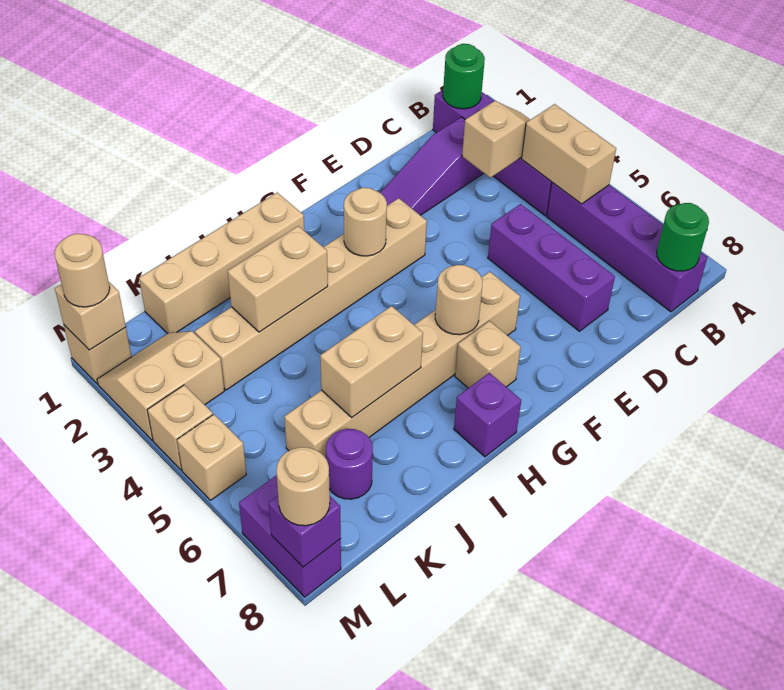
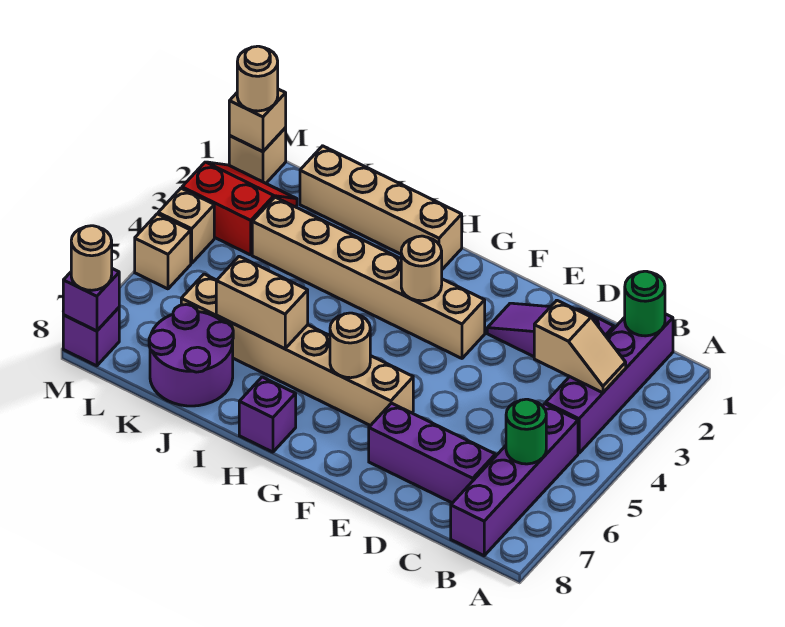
tan brick B4:B5 level 2 -> none
green round brick B8 level 2 -> green round brick B6 level 2
purple brick D5:D7 level 1 -> purple brick C7:E7 level 1
tan brick G7 level 1 -> none
tan brick I3:J3 level 2 -> none
purple round brick K7 level 1 -> purple round brick J7:K8 level 1
tan slope L2:M3 level 1 top 3 -> red slope L2:M3 level 1 top 3
purple brick M7:M8 level 1 -> purple brick M8 level 1

